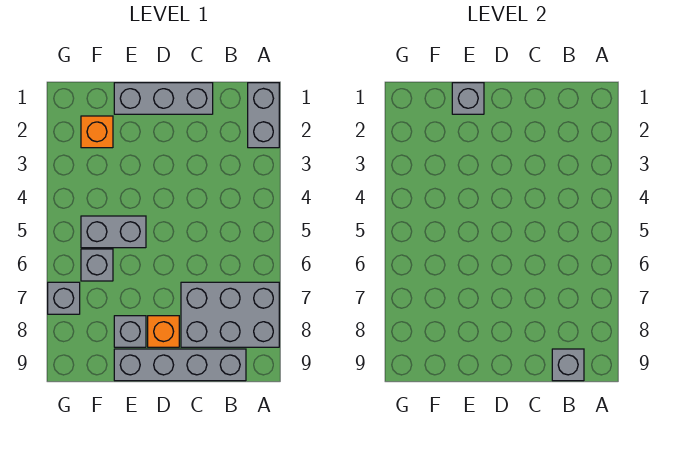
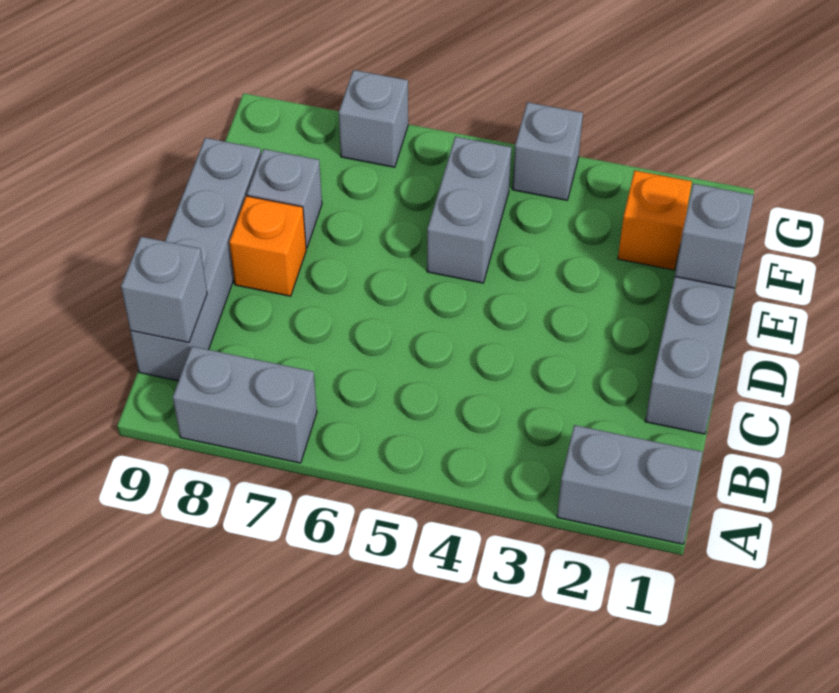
grey brick A7:C8 level 1 -> grey brick A7:A8 level 1
grey brick F6 level 1 -> grey brick G4 level 1

